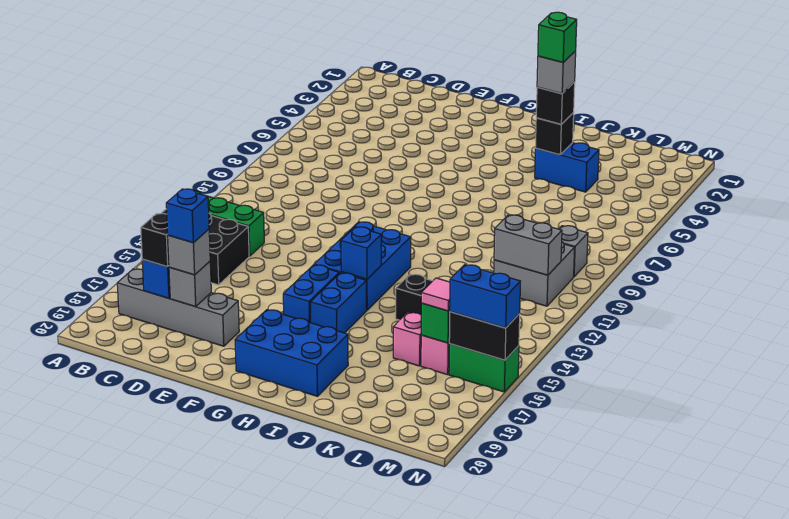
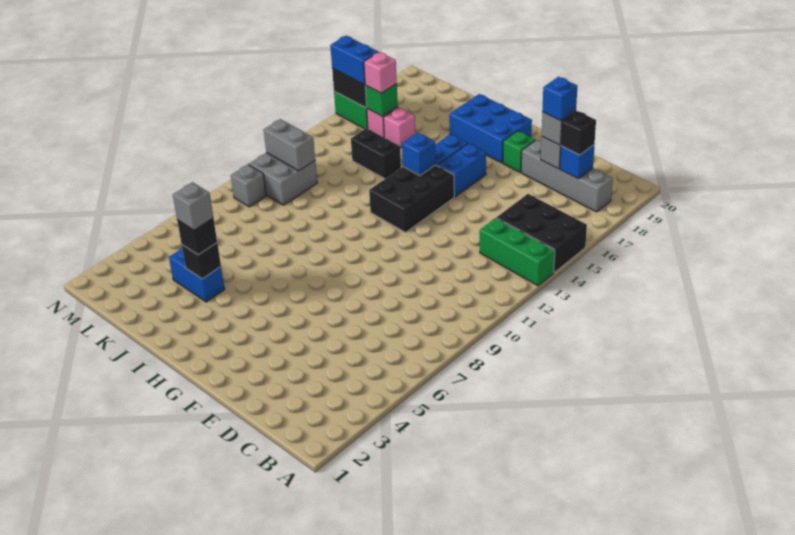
blue brick G12:H14 level 1 -> black brick G12:H14 level 1
green brick J4 level 5 -> green brick F18 level 1
pink tile L16 level 3 -> pink brick L16 level 3

